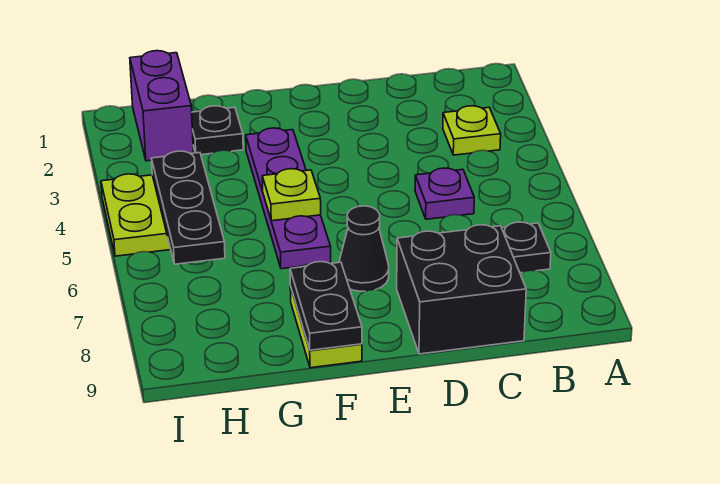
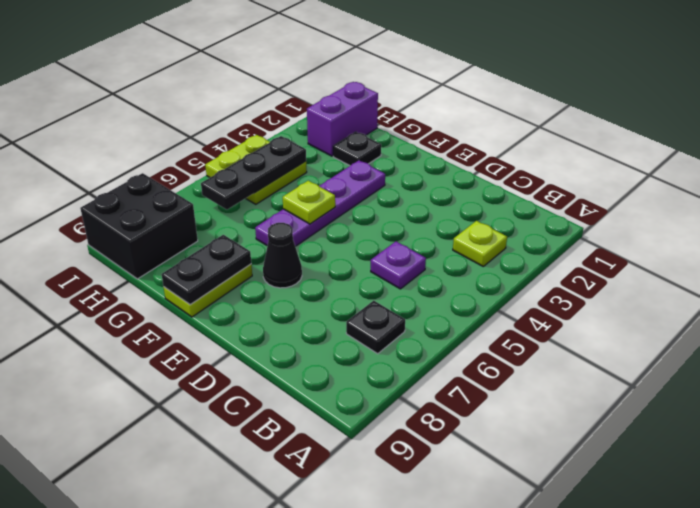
black brick C8:D9 level 1 -> black brick H8:I9 level 1

